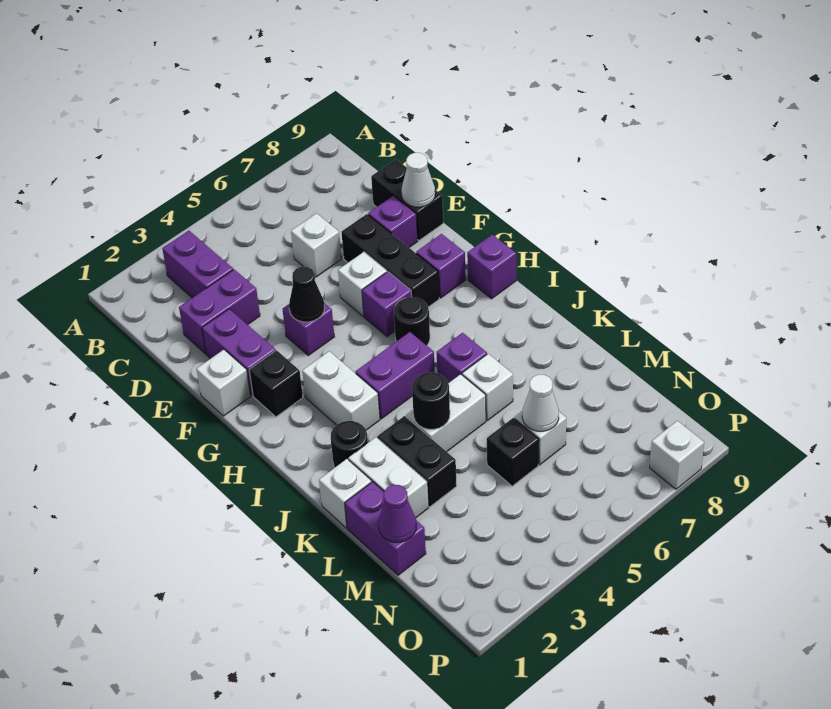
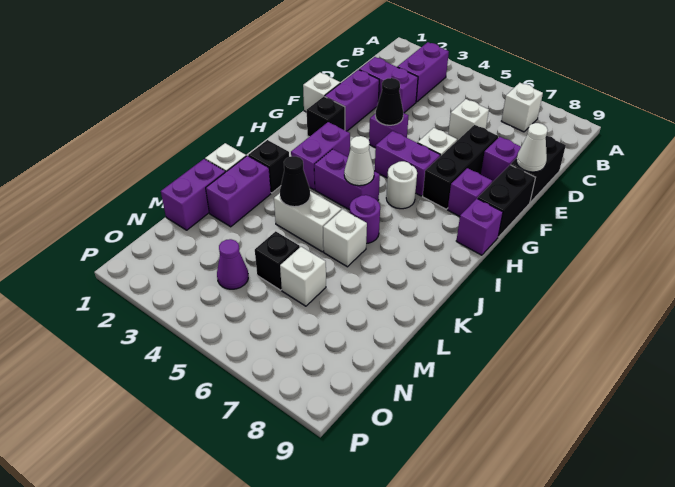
purple brick G6 level 1 -> purple brick G5:G6 level 1
white brick H3:I3 level 1 -> purple brick H3:I3 level 1
black round brick H6 level 1 -> white round brick H6 level 1
black round brick J2 level 1 -> black brick J2 level 1
purple brick J6 level 1 -> purple round brick J6 level 1
white brick K2:L2 level 1 -> purple brick K2:L2 level 1
black brick K3:L3 level 1 -> black brick F9:G9 level 1
black round brick K4 level 2 -> black cone K4 level 2
purple cone M1 level 2 -> purple cone N4 level 1
white cone M6 level 2 -> white cone I5 level 2
white brick P8 level 1 -> white brick B7 level 1

